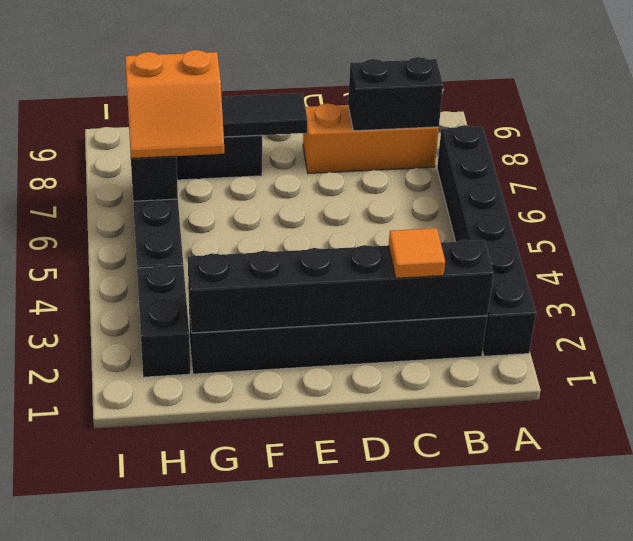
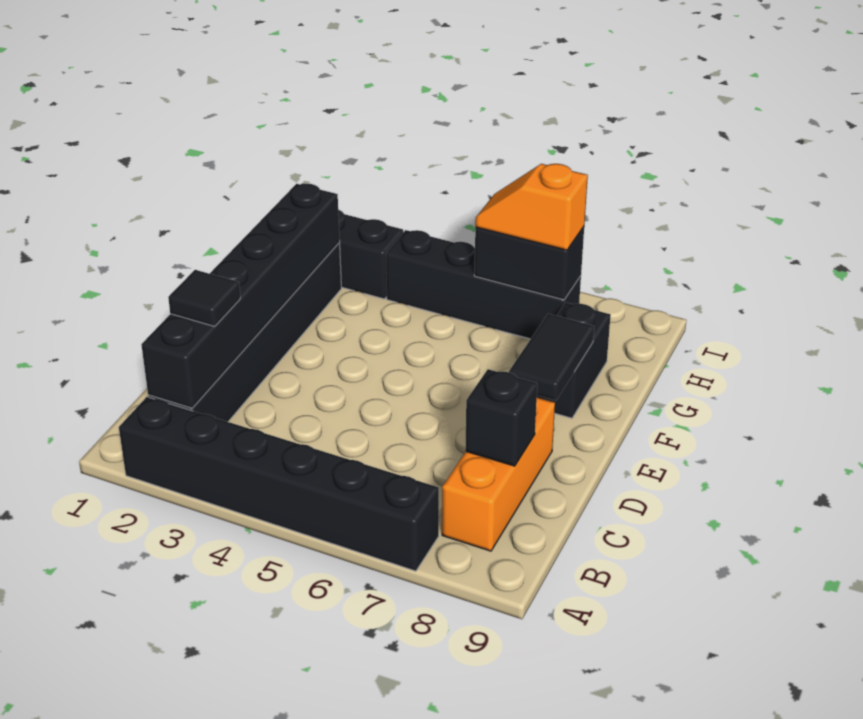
black brick B8:C8 level 2 -> black brick C8 level 2
orange tile C2 level 3 -> black tile C2 level 3
orange slope G6:H7 level 3 top 7 -> orange slope H6:H7 level 3 top 7

